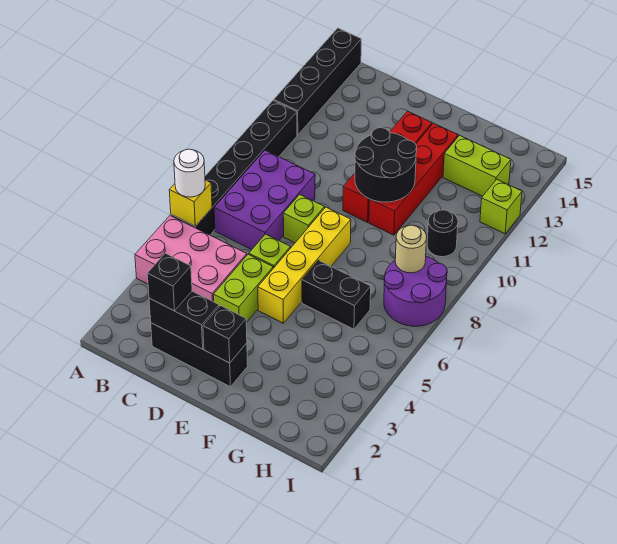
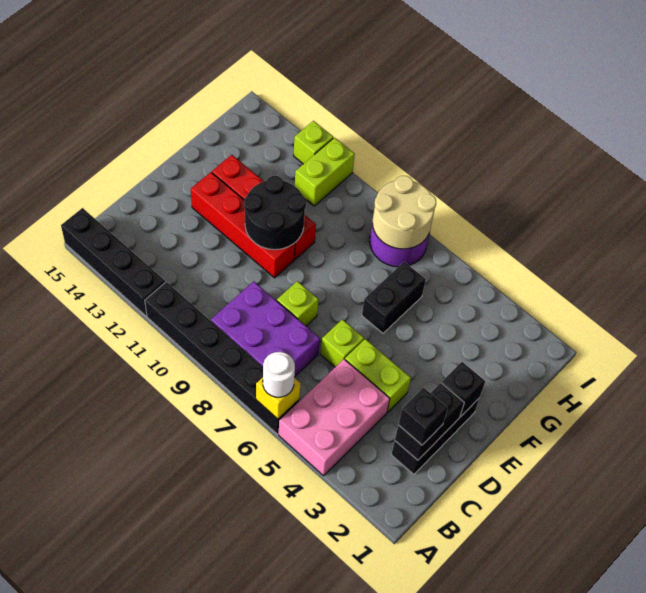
yellow brick E5:E8 level 1 -> none
lime brick G13:H13 level 1 -> lime brick H11:I11 level 1
tan round brick H8 level 2 -> tan round brick H7:I8 level 2
black round brick H10 level 1 -> none

